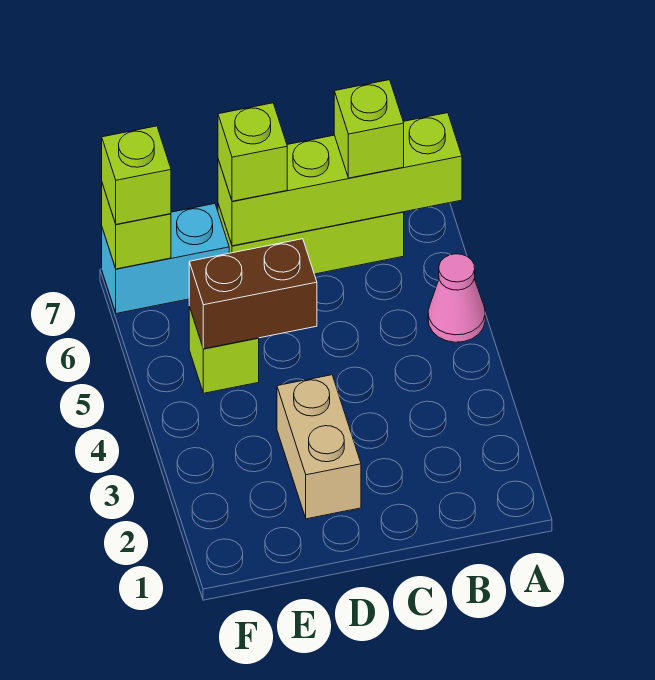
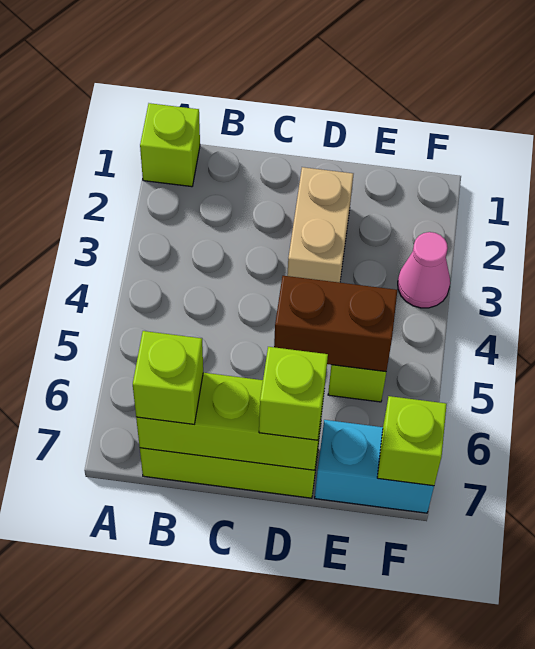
pink cone A5 level 1 -> pink cone F3 level 1
lime brick A7:D7 level 2 -> lime brick B7:D7 level 2
lime brick F7 level 3 -> lime brick A1 level 1

